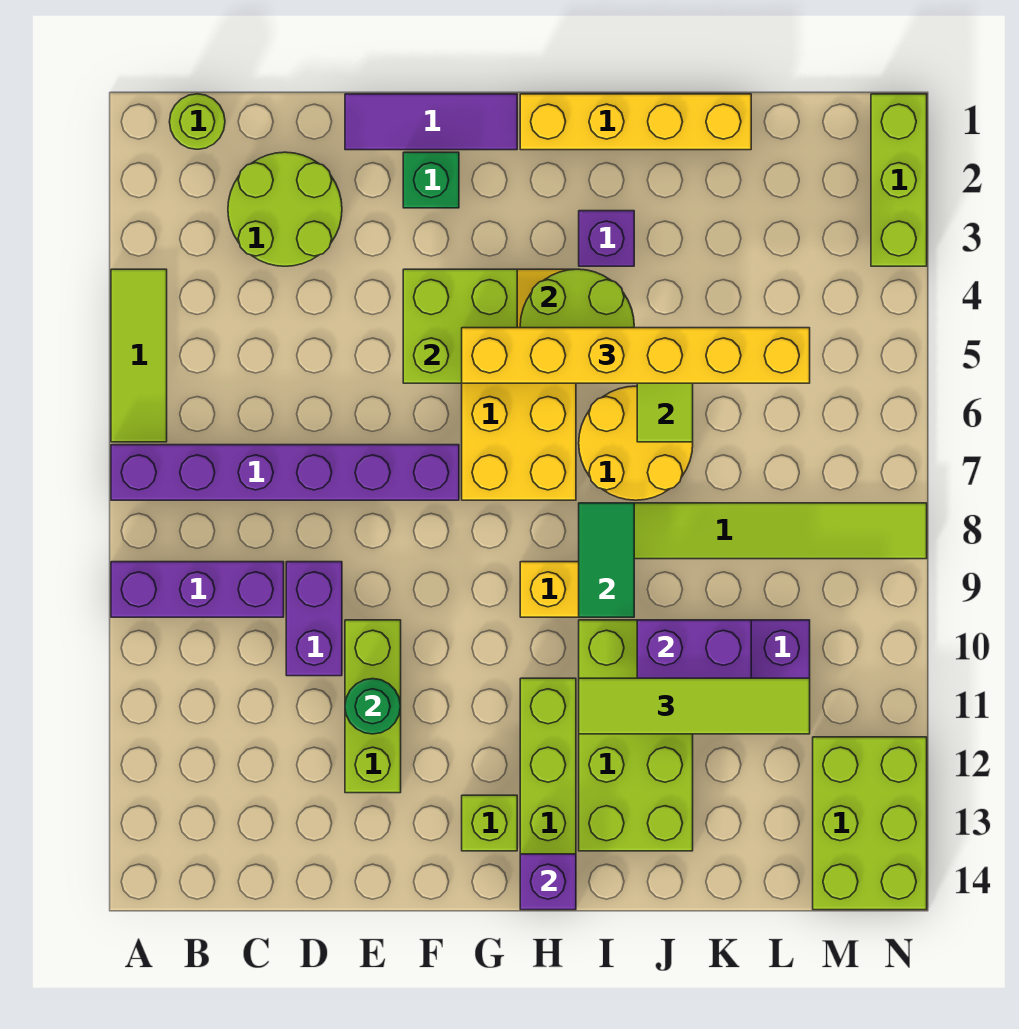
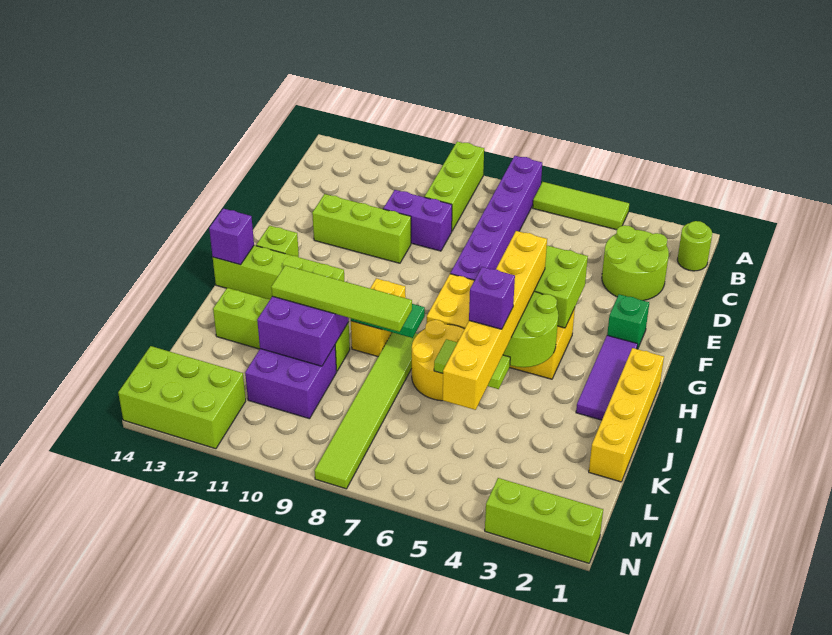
purple brick A9:C9 level 1 -> lime brick A9:C9 level 1
purple tile E1:G1 level 1 -> purple tile G2:I2 level 1
green round brick E11 level 2 -> none
purple brick I3 level 1 -> purple brick J5 level 4
lime brick I10:J13 level 1 -> lime brick J10:J13 level 1
lime tile I11:L11 level 3 -> lime tile J8:J11 level 3

